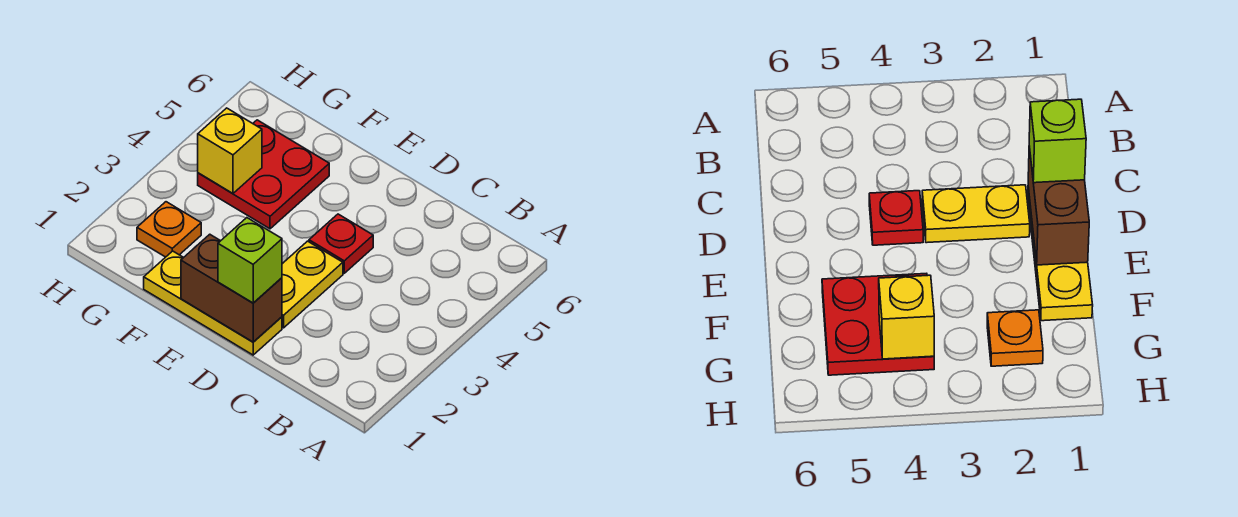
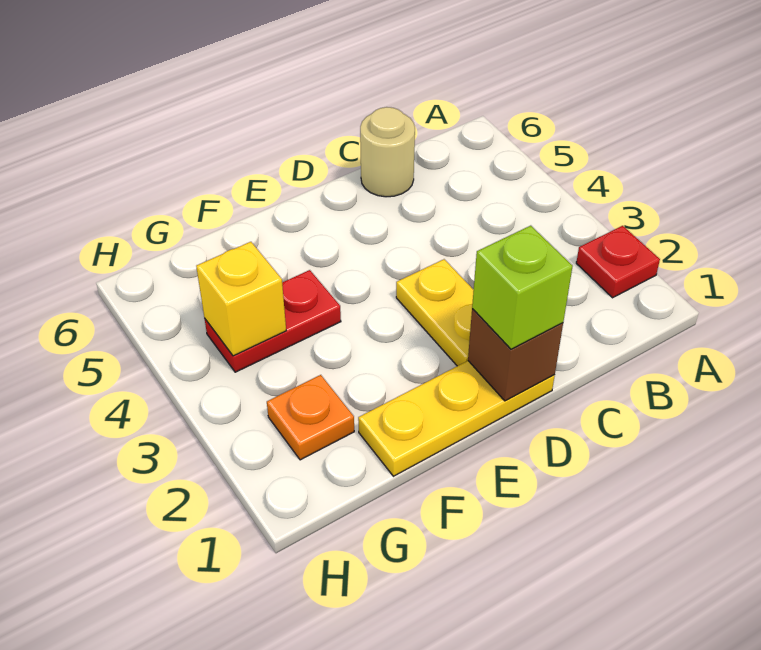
none -> tan round brick C6 level 1
brown brick D1:E1 level 2 -> brown brick D1 level 2
red plate D4 level 1 -> red plate A2 level 1
red plate F4:G5 level 1 -> red plate F4:G4 level 1

